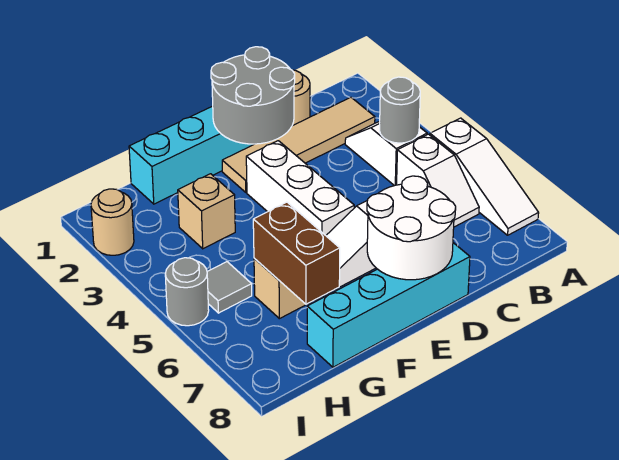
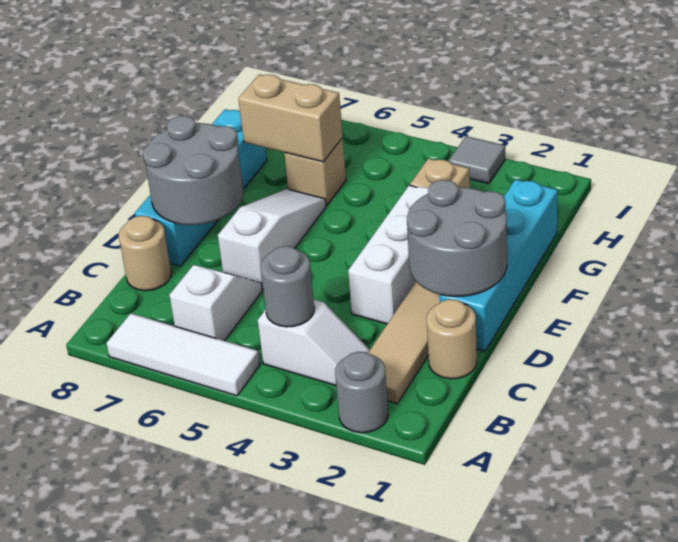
white slope A5:A7 level 1 top 5 -> white tile A5:A7 level 1
white slope B5:B6 level 1 top 5 -> white slope B6:C6 level 1 top B
white round brick D7:E8 level 2 -> grey round brick D7:E8 level 2
white brick E3:E5 level 1 -> white brick D3:F3 level 1
brown brick G6:G7 level 2 -> tan brick G6:G7 level 2
grey tile H5 level 1 -> grey tile I3 level 1
tan round brick I2 level 1 -> tan round brick C8 level 1
grey round brick I5 level 1 -> grey round brick A2 level 1

